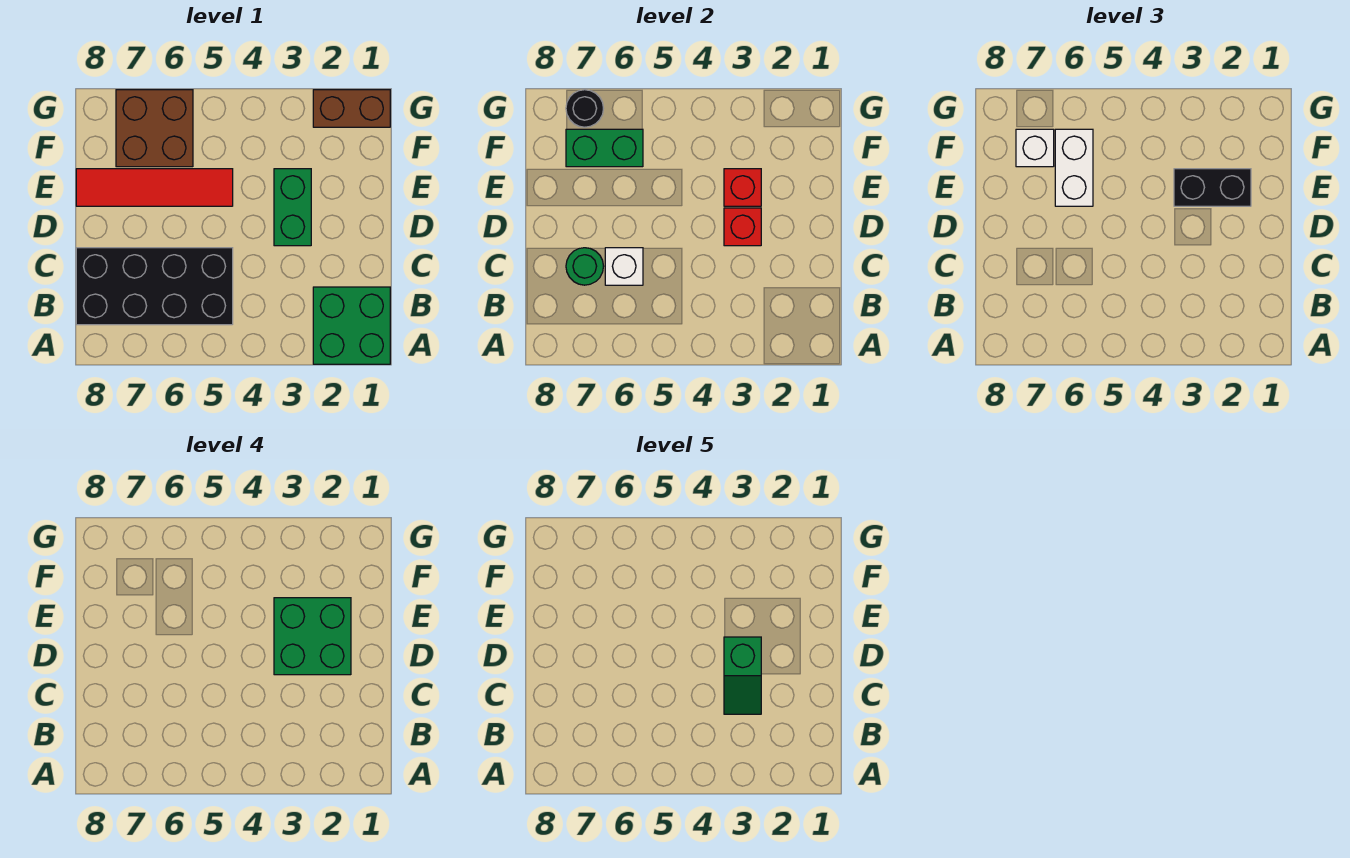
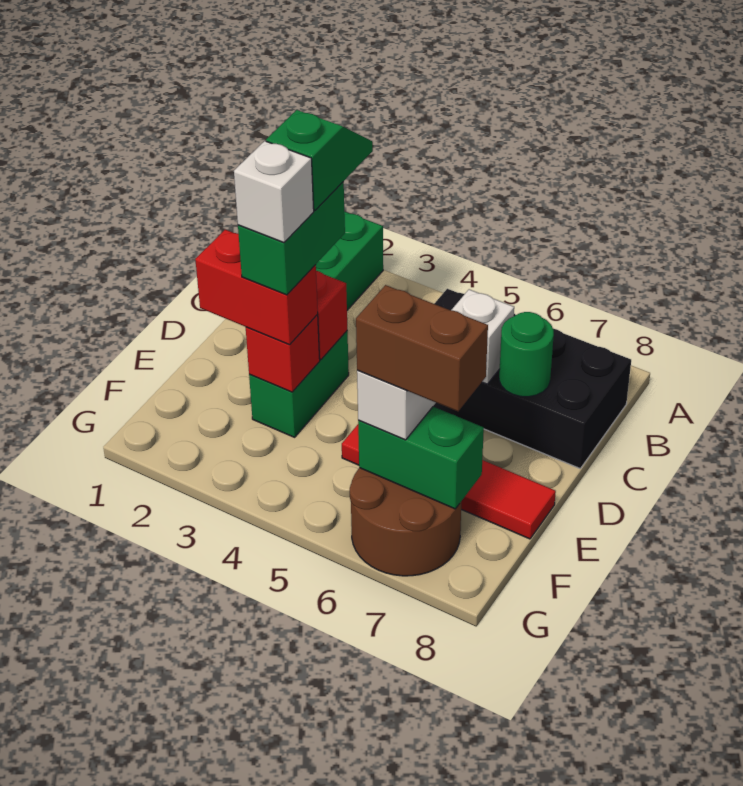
green brick D2:E3 level 4 -> green brick D3:E3 level 4
black brick E2:E3 level 3 -> red brick E2:E3 level 3
brown brick F6:G7 level 1 -> brown round brick F6:G7 level 1
white brick F7 level 3 -> white brick E3 level 5
brown brick G1:G2 level 1 -> brown brick F6:F7 level 4
black round brick G7 level 2 -> none

